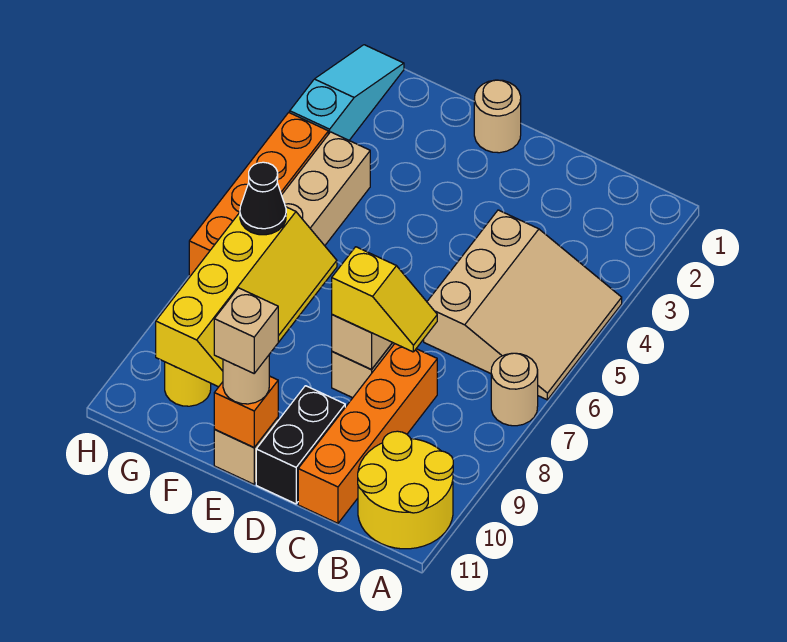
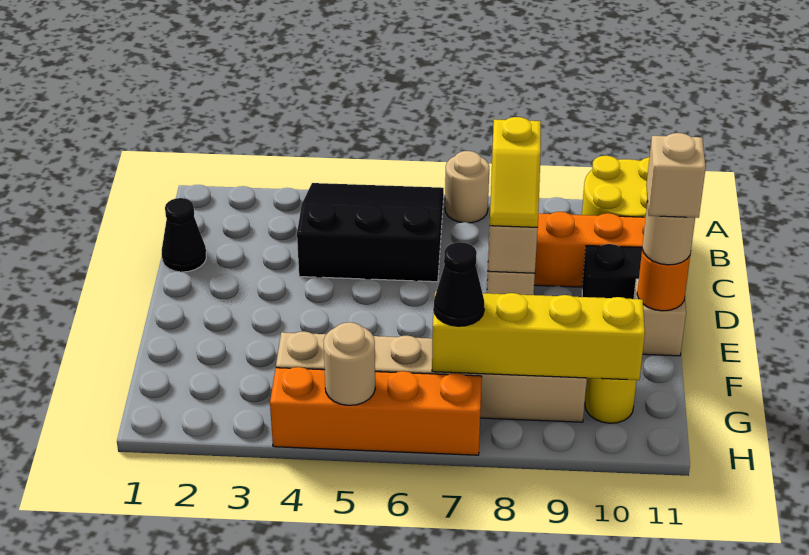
tan slope A4:C6 level 1 top C -> black slope A4:C6 level 1 top C
none -> black cone C1 level 1
yellow slope C8:D8 level 3 top D -> yellow slope C8:D8 level 3 top C
tan round brick E1 level 1 -> tan round brick H5 level 2
orange brick E11 level 2 -> orange round brick E11 level 2
cyan slope H1:H3 level 1 top 3 -> none

